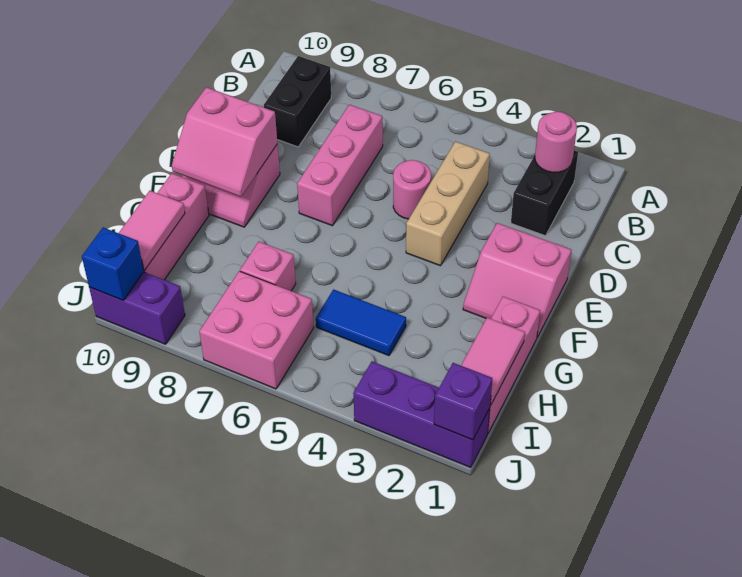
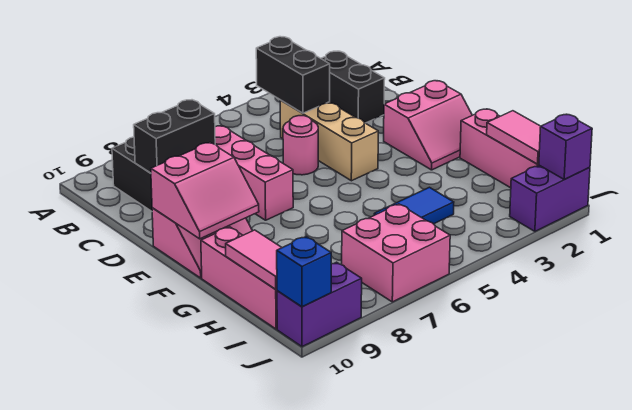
pink round brick B2 level 2 -> none
none -> black brick B4:C4 level 2
none -> black brick C8:C9 level 2
pink brick H7 level 1 -> none
purple brick J1:J3 level 1 -> purple brick J1:J2 level 1

